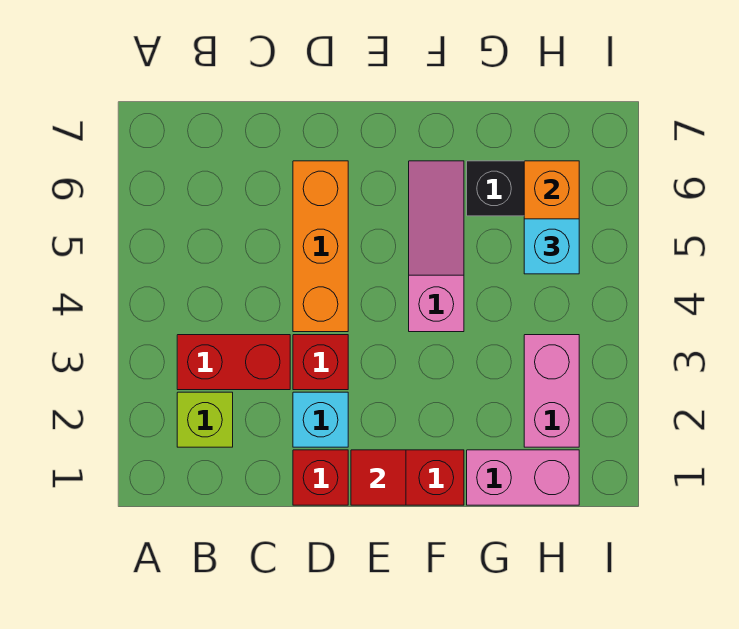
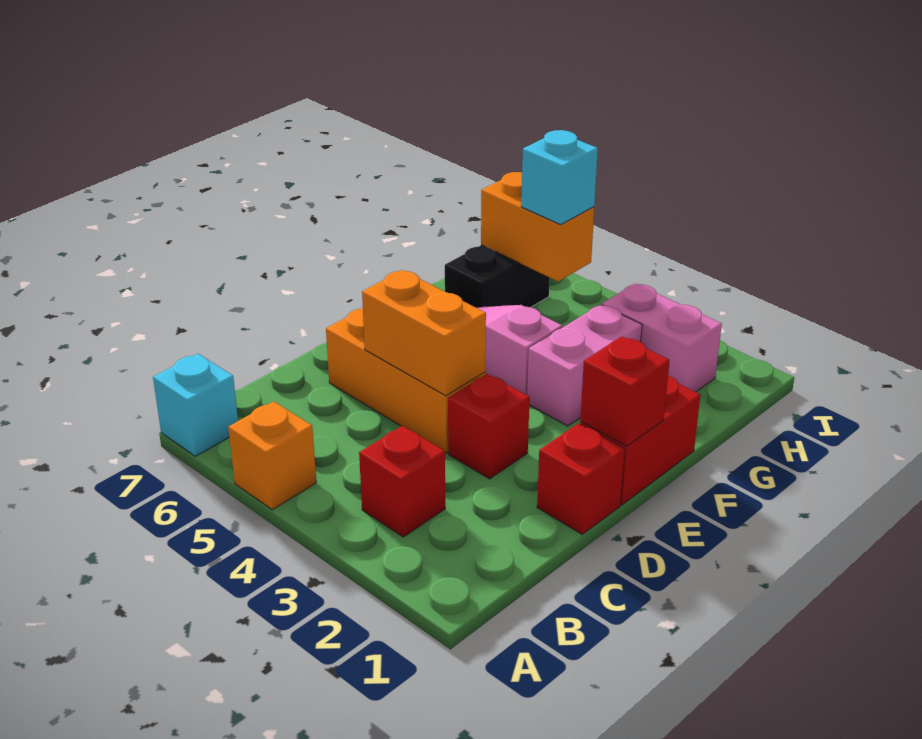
none -> orange brick A5 level 1
lime brick B2 level 1 -> none
red brick B3:C3 level 1 -> red brick B3 level 1
cyan brick D2 level 1 -> cyan brick A7 level 1
none -> orange brick D4:D5 level 2
red tile E1 level 2 -> red brick E1 level 2
pink brick G1:H1 level 1 -> pink brick F3:G3 level 1

